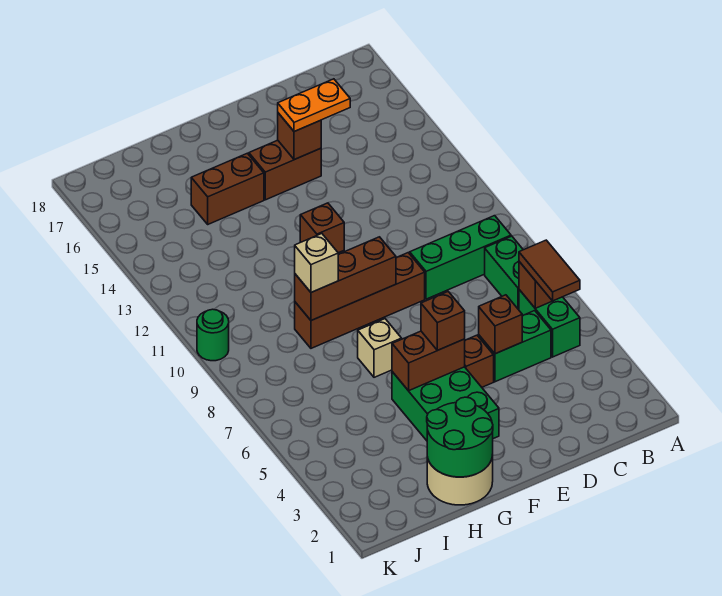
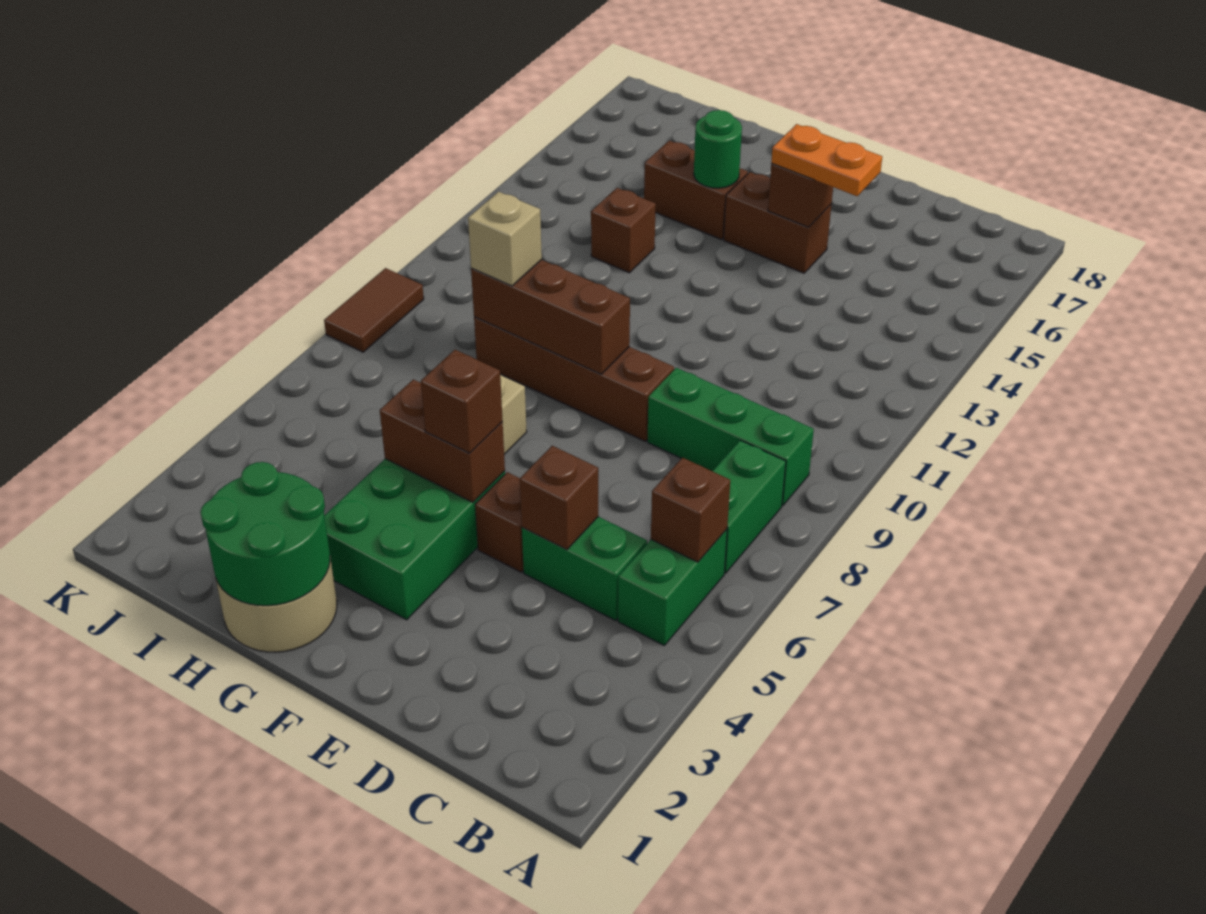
brown tile B5:B6 level 3 -> brown tile K8:K9 level 1
brown brick F12 level 1 -> brown brick H13 level 1
green round brick K10 level 1 -> green round brick G15 level 2

